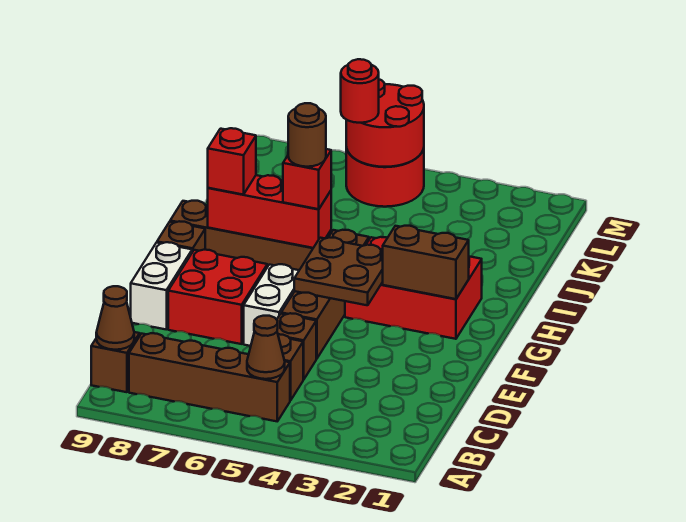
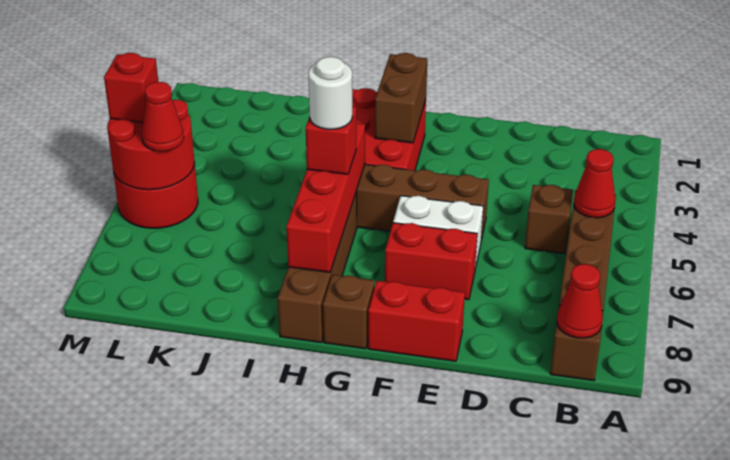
brown cone B5 level 2 -> red cone B5 level 2
brown cone B9 level 2 -> red cone B9 level 2
brown brick D5 level 1 -> none
red brick E7:F8 level 1 -> red brick E7:F7 level 1
white brick E9:F9 level 1 -> red brick E9:F9 level 1
brown plate F4:G5 level 2 -> none
red brick H6:H8 level 2 -> red brick H5:H8 level 2
brown round brick H6 level 4 -> white round brick H6 level 4
red brick H8 level 3 -> red brick M5 level 3
red round brick L6 level 3 -> red cone L6 level 3

